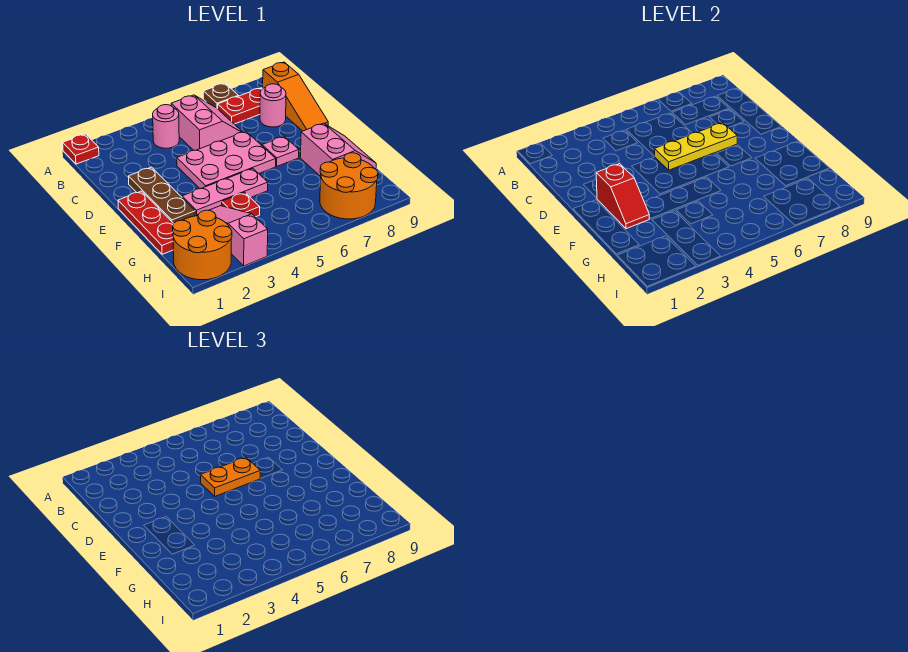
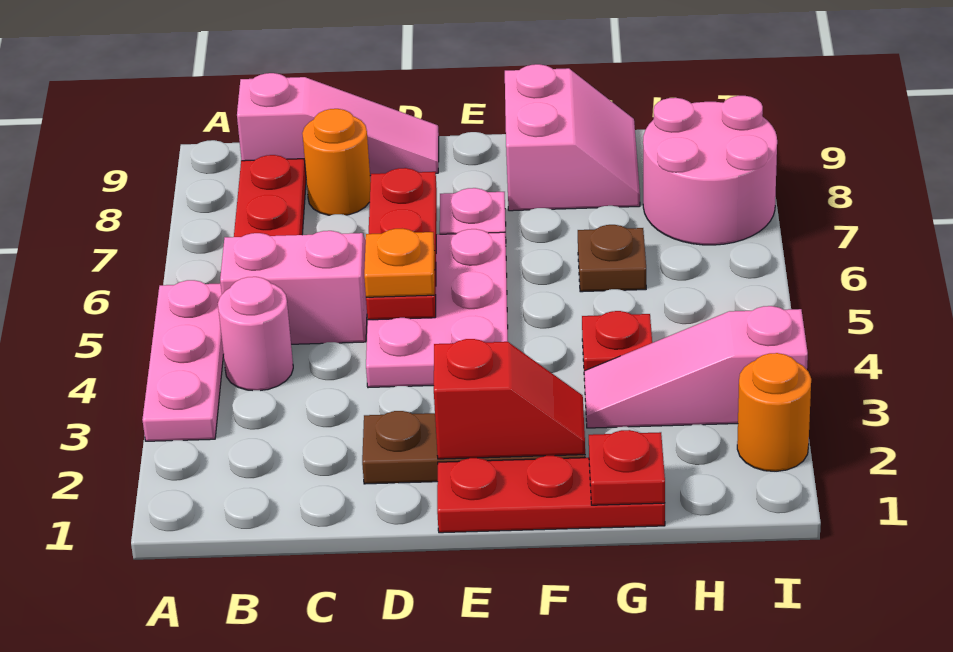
red plate A1 level 1 -> red plate G1 level 2
brown plate A7 level 1 -> brown plate G6 level 1
orange slope B9:D9 level 1 top B -> pink slope B9:D9 level 1 top B
pink round brick C8 level 1 -> orange round brick C8 level 1
yellow plate D5:D7 level 2 -> red plate D5:D7 level 2
orange plate D5:D6 level 3 -> orange plate D5 level 3
pink plate F3:F5 level 1 -> pink plate A3:A5 level 1
pink slope F8:G9 level 1 top 8 -> pink slope F8:G9 level 1 top F
orange round brick H1:I2 level 1 -> orange round brick I2 level 1
orange round brick H7:I8 level 1 -> pink round brick H7:I8 level 1

